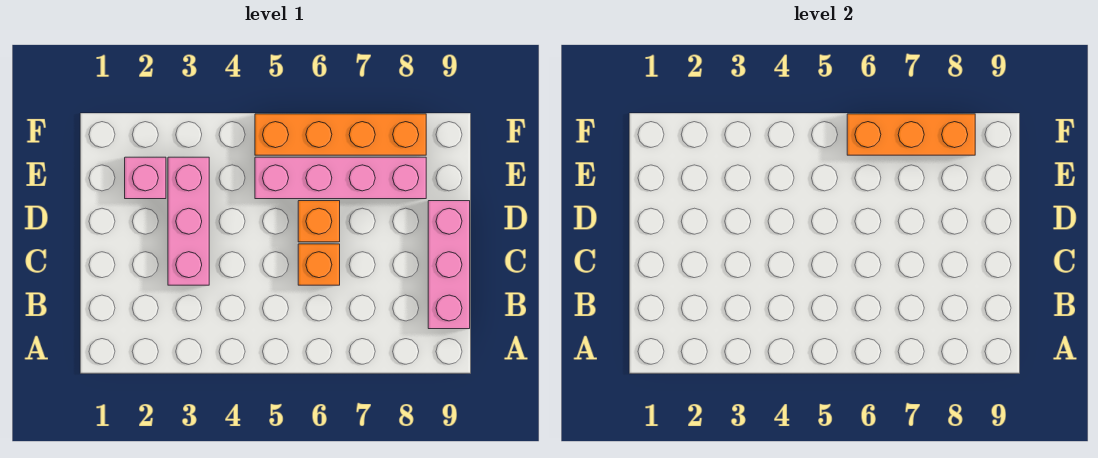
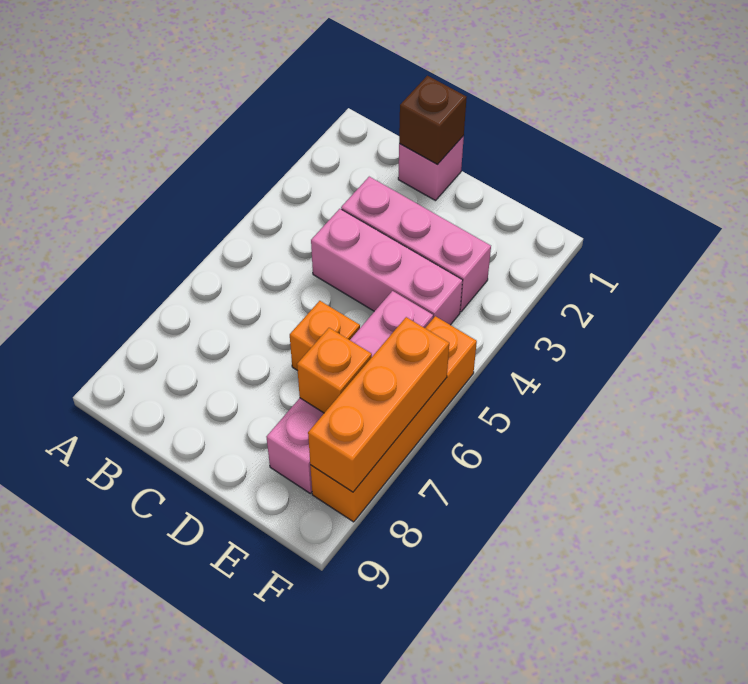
pink brick B9:D9 level 1 -> pink brick C4:E4 level 1
none -> brown brick C1 level 2
orange brick C6 level 1 -> orange brick E7 level 2
pink brick E2 level 1 -> pink brick C1 level 1

